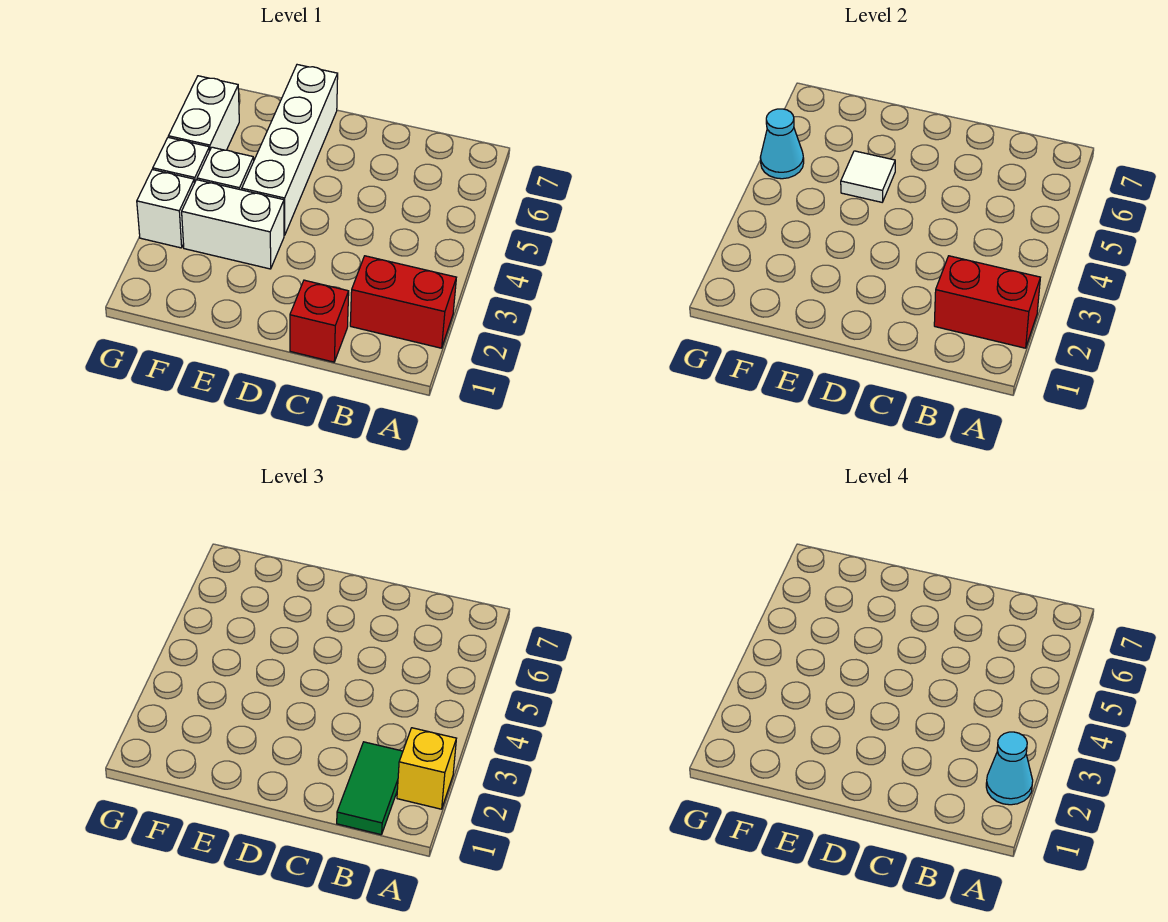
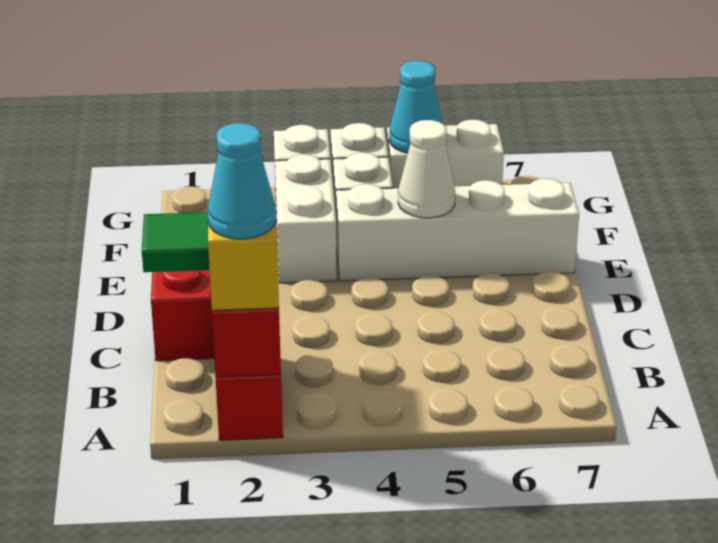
white tile E5 level 2 -> white cone E5 level 2

